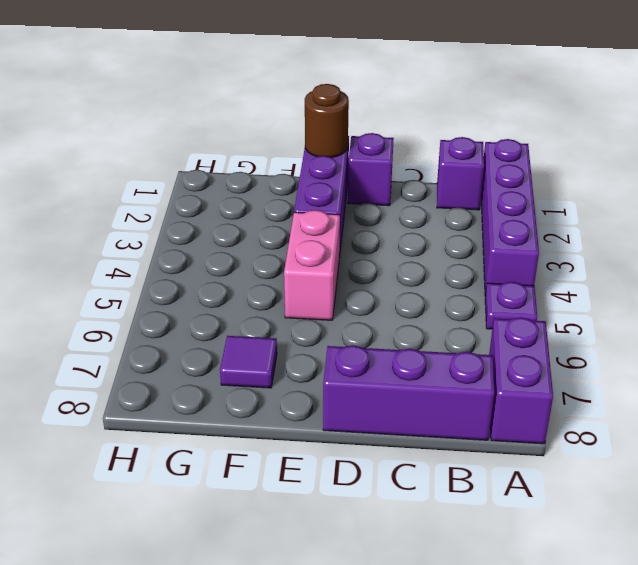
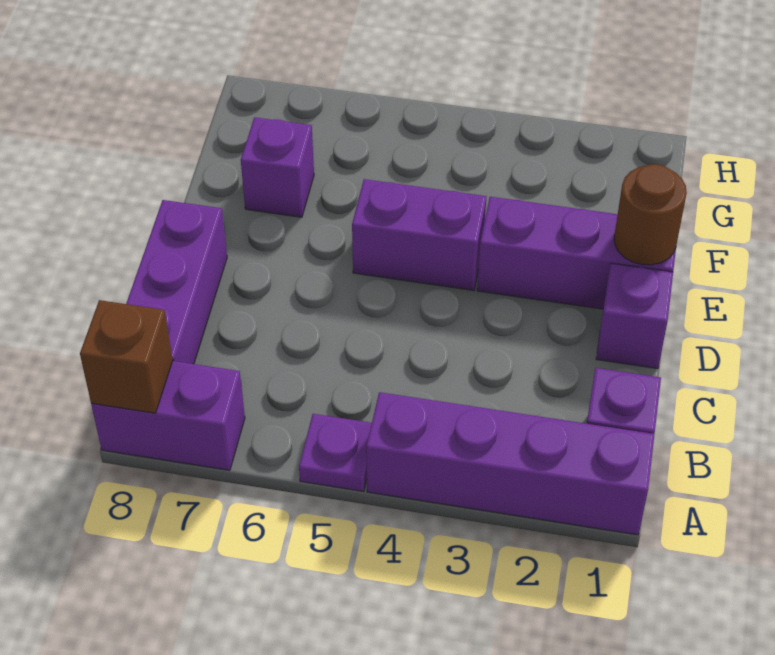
none -> brown brick A8 level 2
pink brick E4:E5 level 1 -> purple brick E4:E5 level 1
purple tile F7 level 1 -> purple brick F7 level 1

